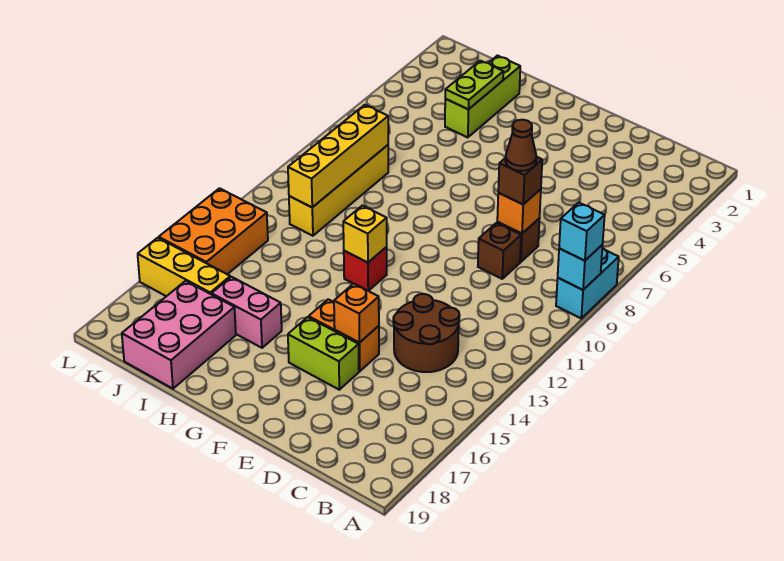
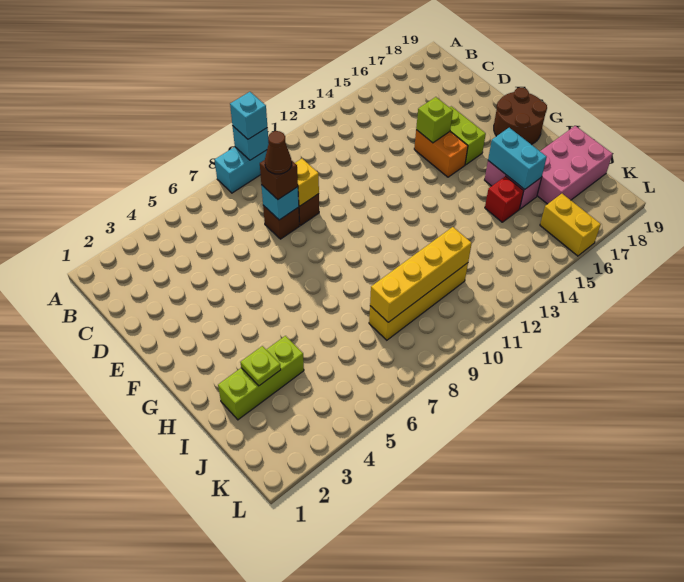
brown round brick C13:D14 level 1 -> brown round brick F18:G19 level 1
orange brick D8 level 2 -> cyan brick D8 level 2
orange brick E15 level 2 -> lime brick E15 level 2
red brick G12 level 1 -> red brick I15 level 1
yellow brick G12 level 2 -> yellow brick D9 level 2
none -> cyan brick H16:I16 level 2
lime plate I3:I4 level 2 -> lime plate I3 level 2
yellow brick J16:L16 level 1 -> yellow brick K16:L16 level 1
orange brick K13:L15 level 1 -> none

